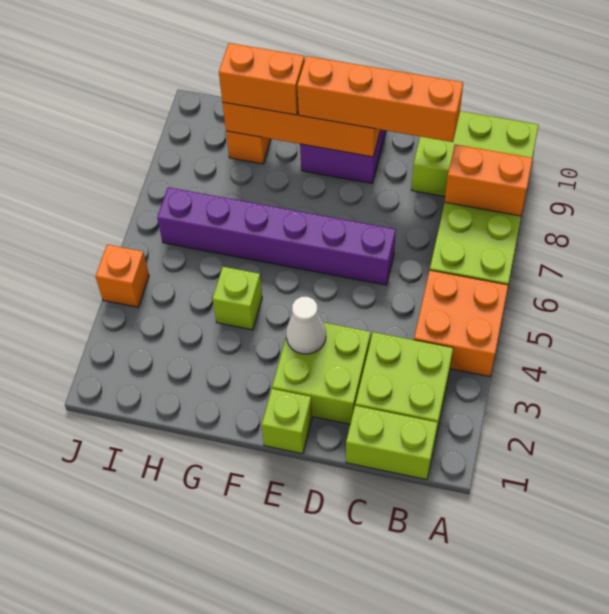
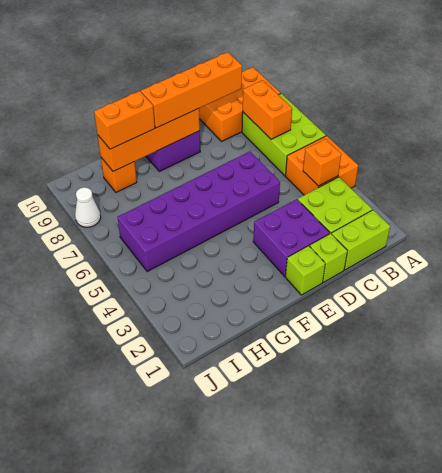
orange brick A8:B8 level 2 -> orange brick B7:B8 level 2
lime brick A9:C10 level 1 -> orange brick A9:C10 level 1
lime brick D2:E3 level 1 -> purple brick D2:E3 level 1
purple brick D6:I6 level 1 -> purple brick D5:I6 level 1
white cone E3 level 2 -> white cone J8 level 1
lime brick G4 level 1 -> lime brick D1 level 1
orange brick J4 level 1 -> orange brick B4 level 2

